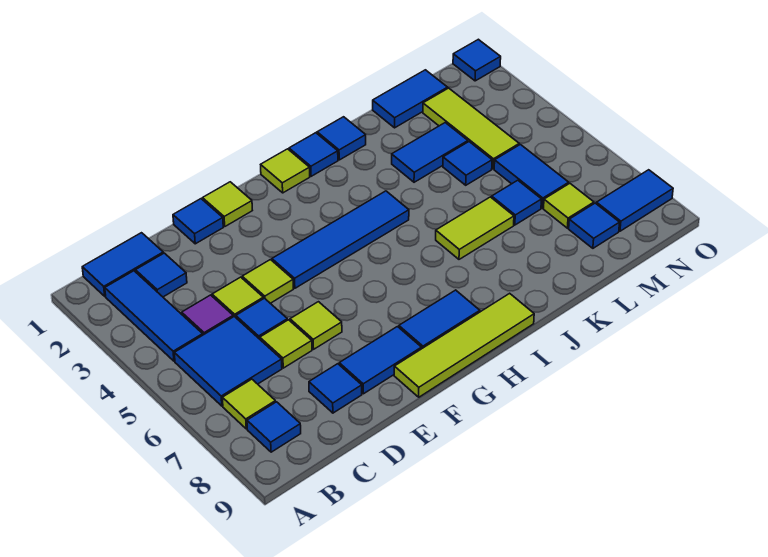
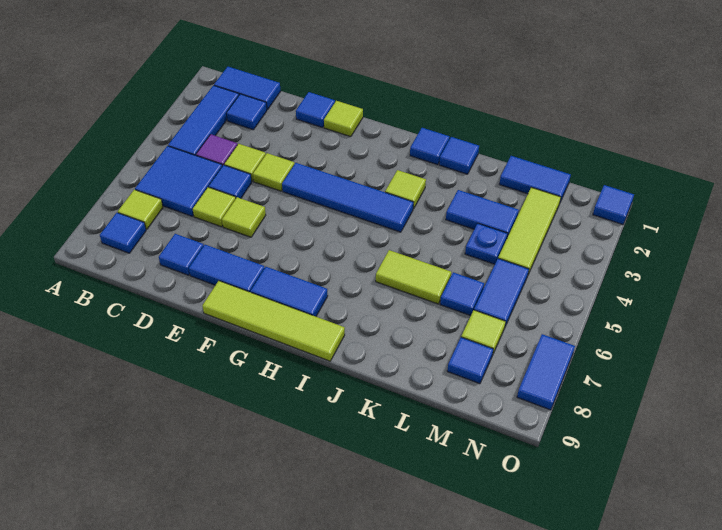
lime tile H1 level 1 -> lime tile I3 level 1
blue tile L4 level 1 -> blue plate L4 level 1
blue tile N8:O8 level 1 -> blue tile O7:O8 level 1

